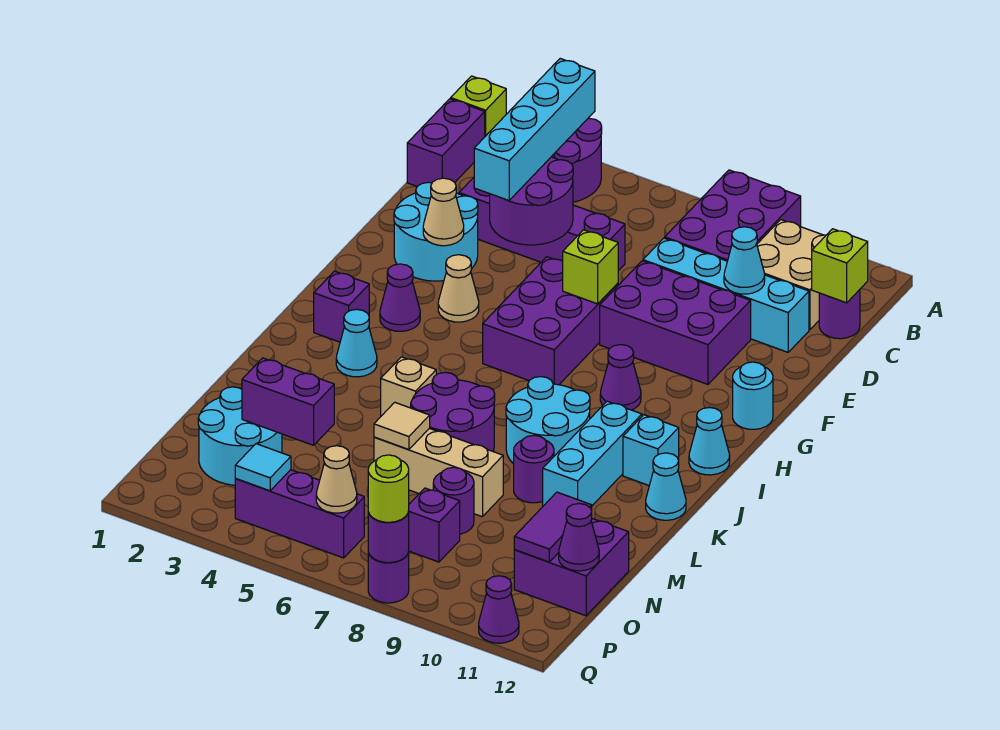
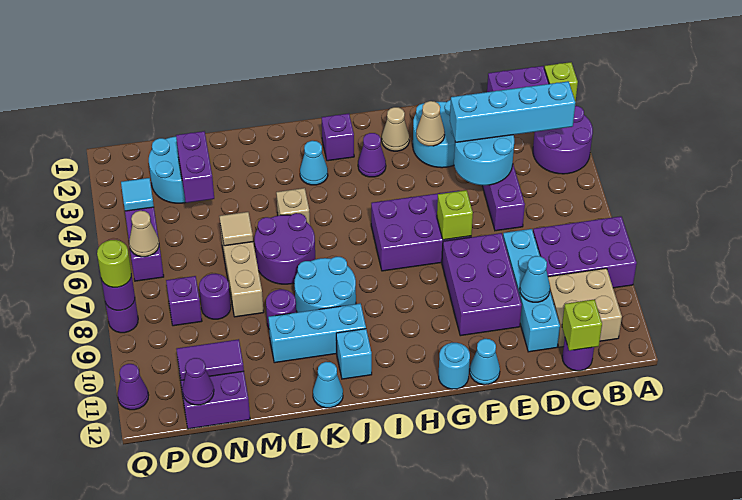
purple round brick D4:E5 level 2 -> cyan round brick D4:E5 level 2
tan cone G4 level 1 -> tan cone G2 level 1
purple cone H9 level 1 -> none
cyan cone I12 level 1 -> cyan cone F12 level 1

